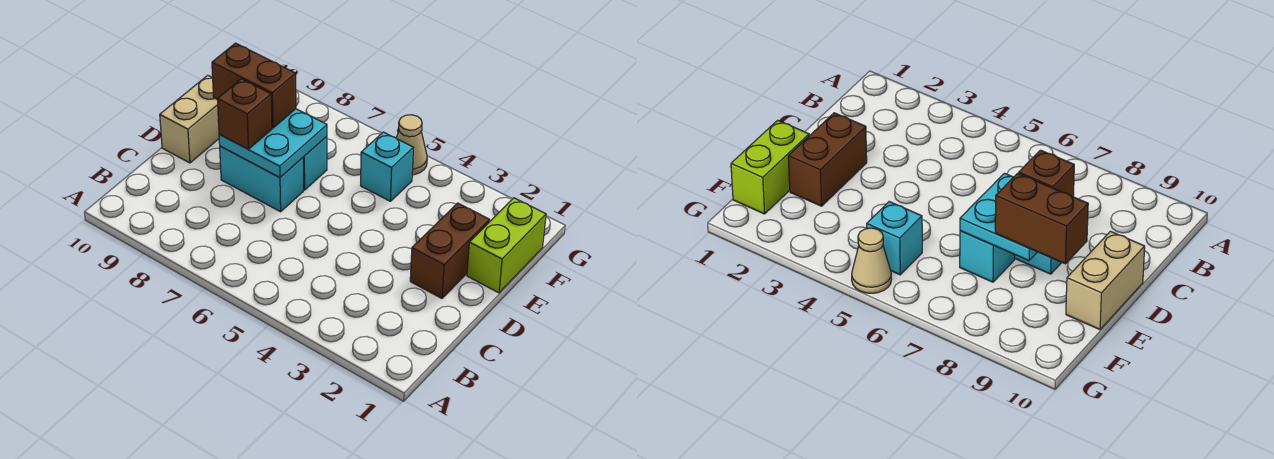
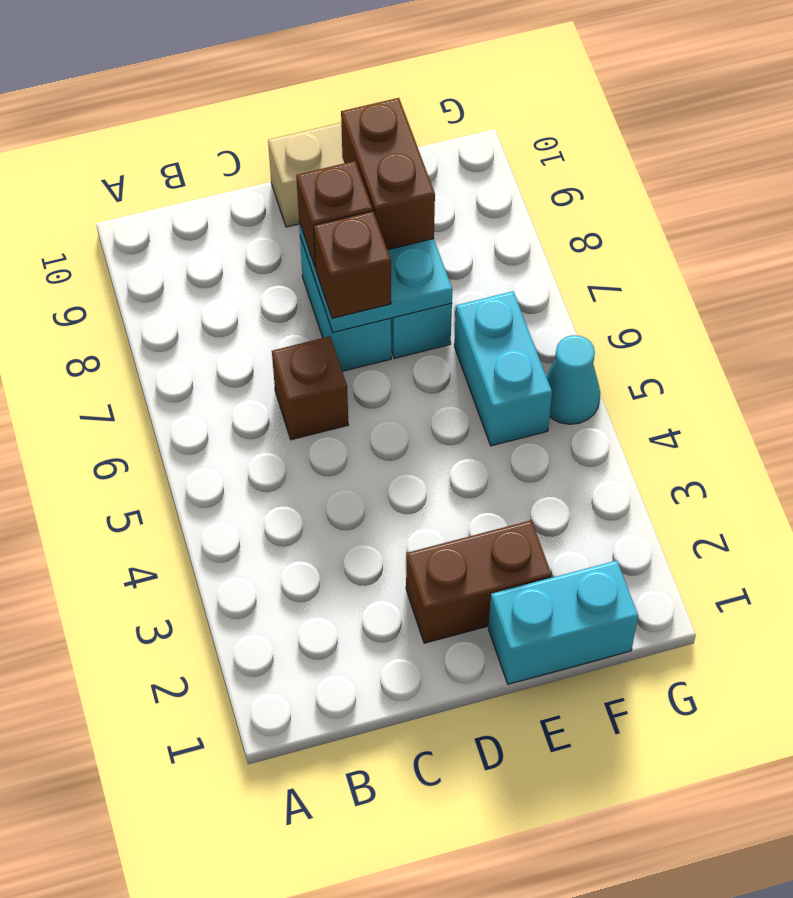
none -> brown brick C6 level 1
none -> brown brick D7 level 3
lime brick E1:F1 level 1 -> cyan brick E1:F1 level 1
cyan brick F5 level 1 -> cyan brick F5:F6 level 1
tan cone G5 level 1 -> cyan cone G5 level 1

